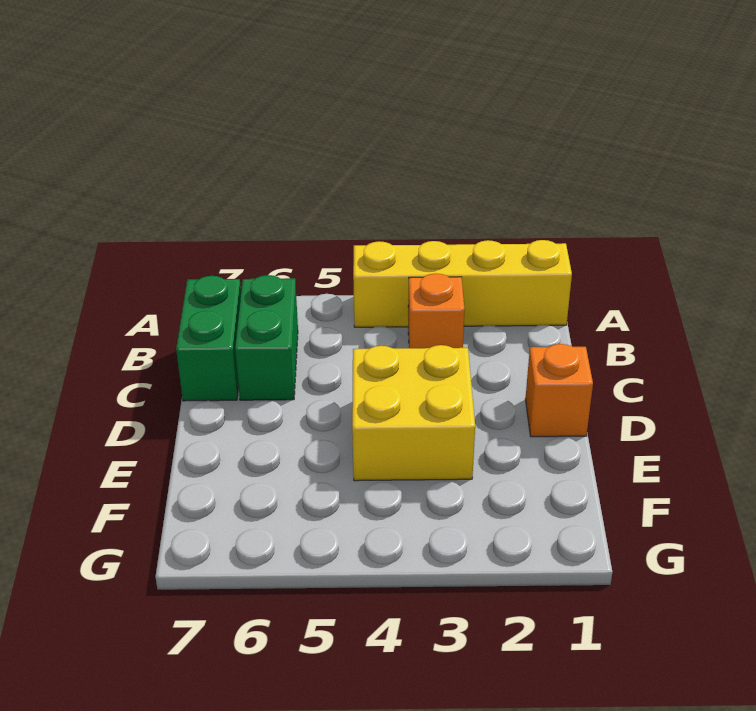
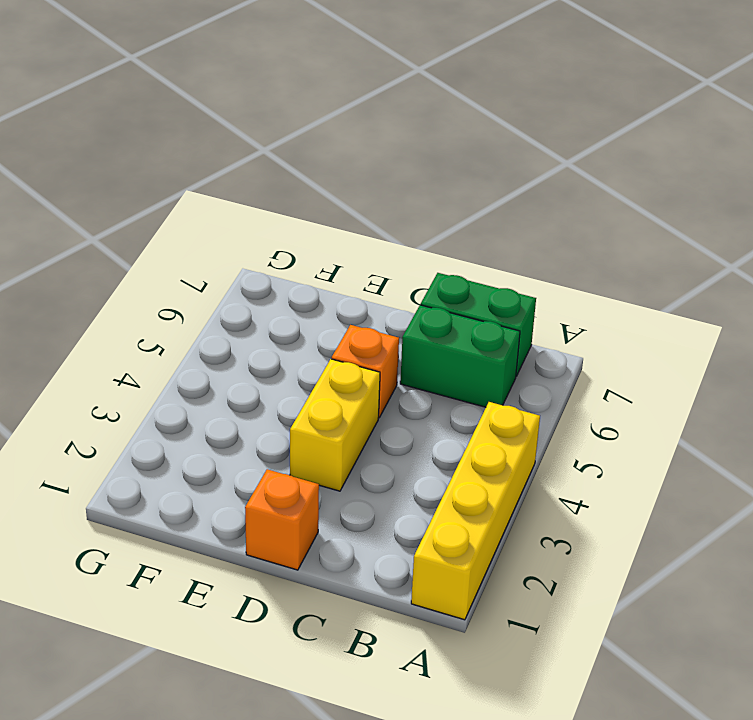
orange brick B3 level 1 -> orange brick D5 level 1
yellow brick D3:E4 level 1 -> yellow brick D3:D4 level 1

